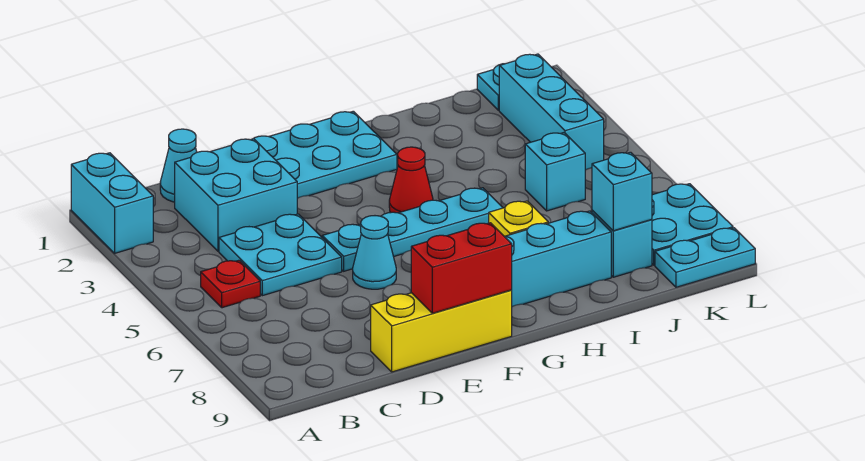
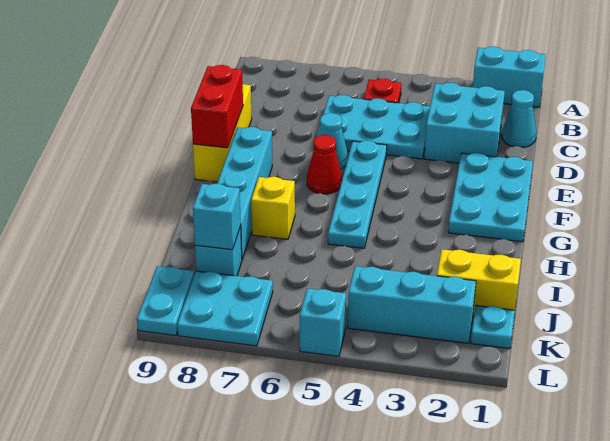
cyan plate C4:D5 level 1 -> cyan plate C4:D6 level 1
red cone G4 level 1 -> red cone F6 level 1
none -> yellow brick J1:J2 level 1
cyan brick J5 level 1 -> cyan brick L5 level 1

